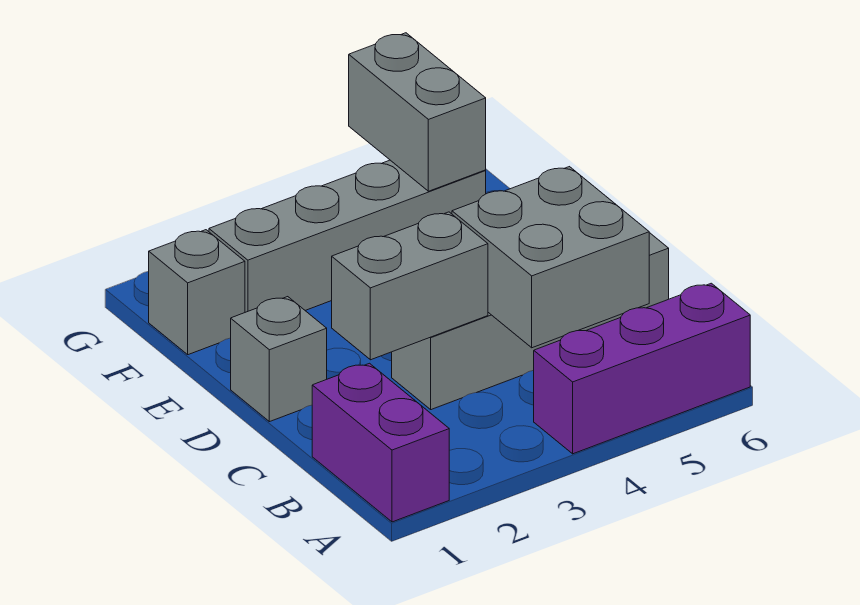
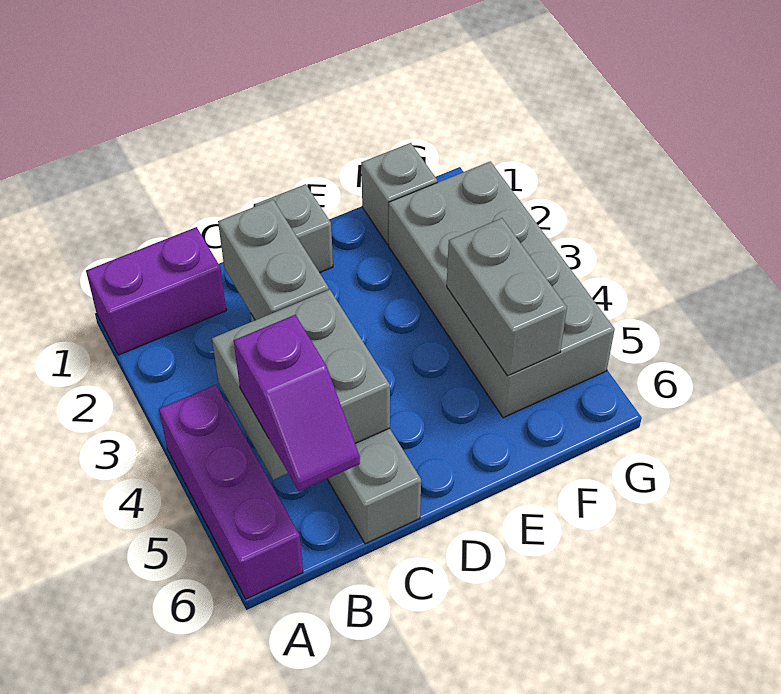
none -> purple slope B5:B6 level 3 top 5
grey brick F2:F5 level 1 -> grey brick F2:G5 level 1
grey brick F5:G5 level 2 -> grey brick F4:F5 level 2

